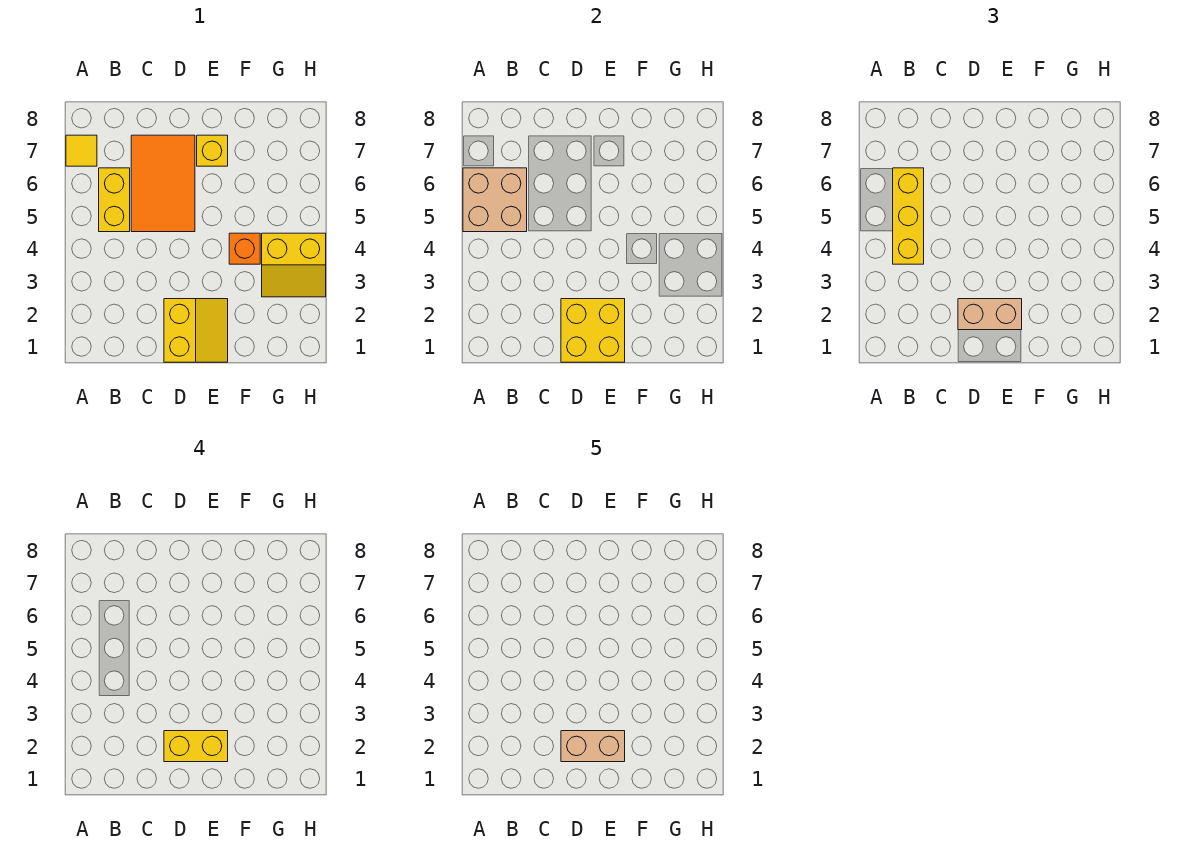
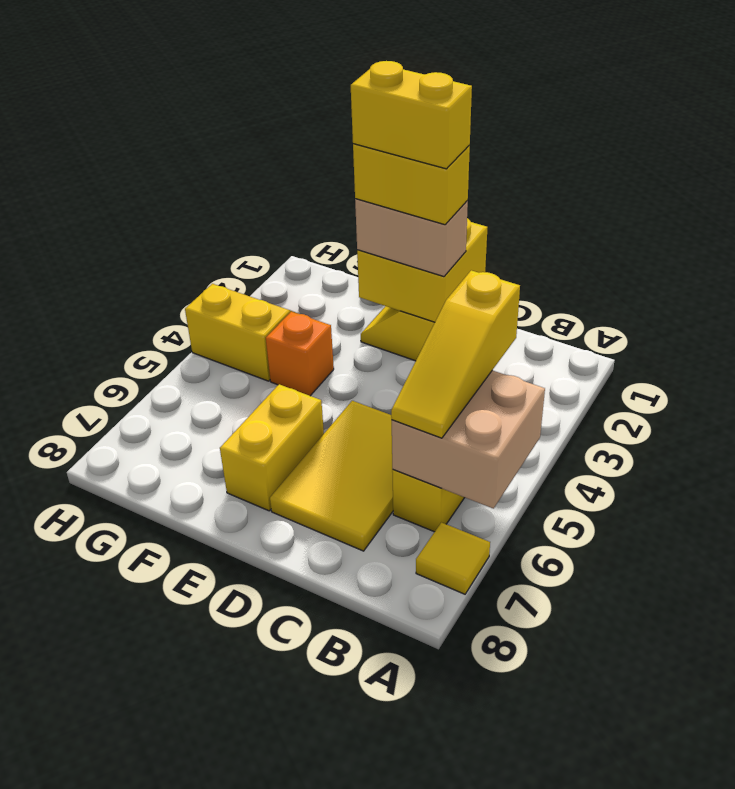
yellow brick B4:B6 level 3 -> yellow slope B4:B6 level 3 top 4
orange tile C5:D7 level 1 -> yellow tile C5:D7 level 1
tan brick D2:E2 level 5 -> yellow brick D2:E2 level 5
yellow brick E7 level 1 -> yellow brick E6:E7 level 1

